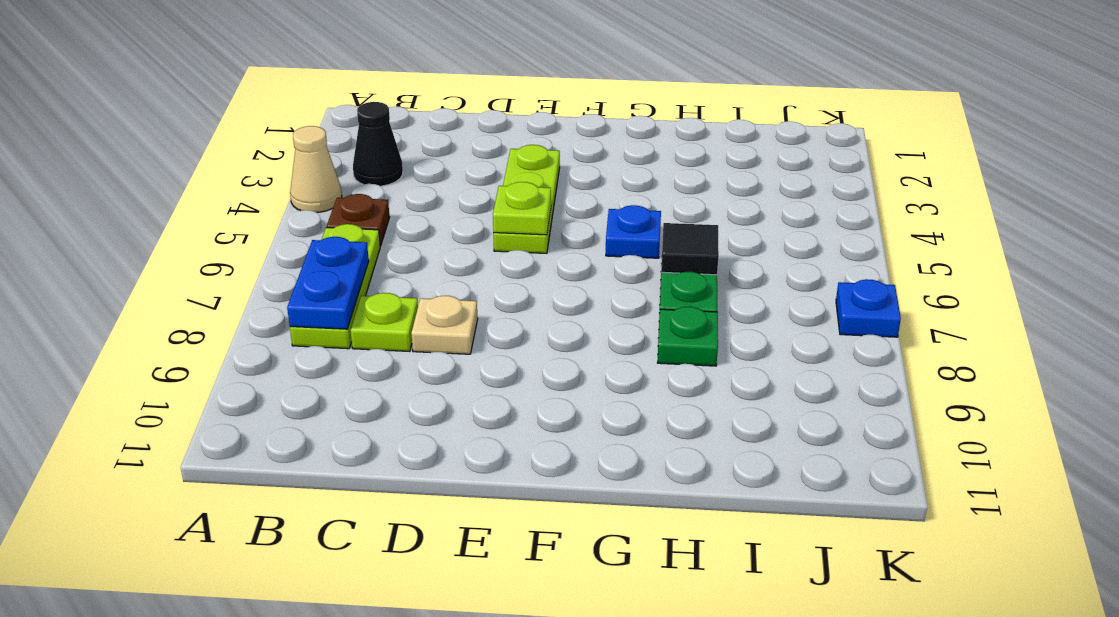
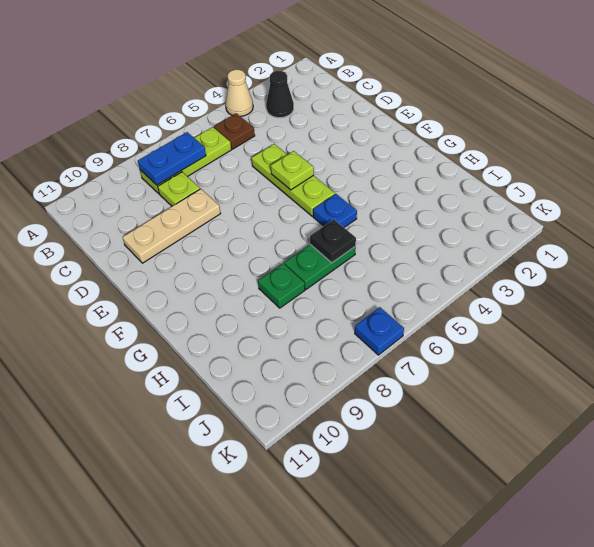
tan plate D8 level 1 -> tan plate D8:D10 level 1
lime plate E3:E5 level 1 -> lime plate D5:F5 level 1
black tile H6 level 2 -> black plate H6 level 2

